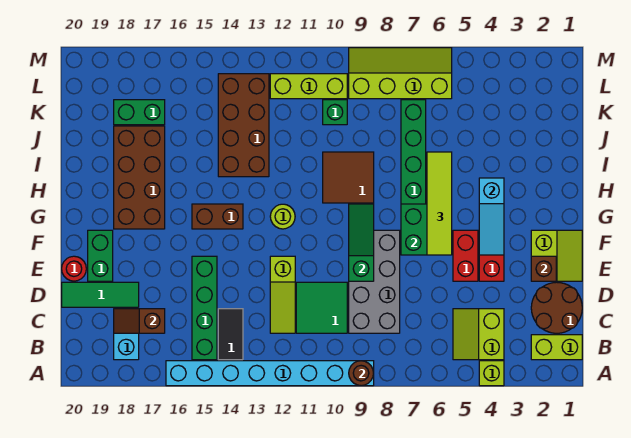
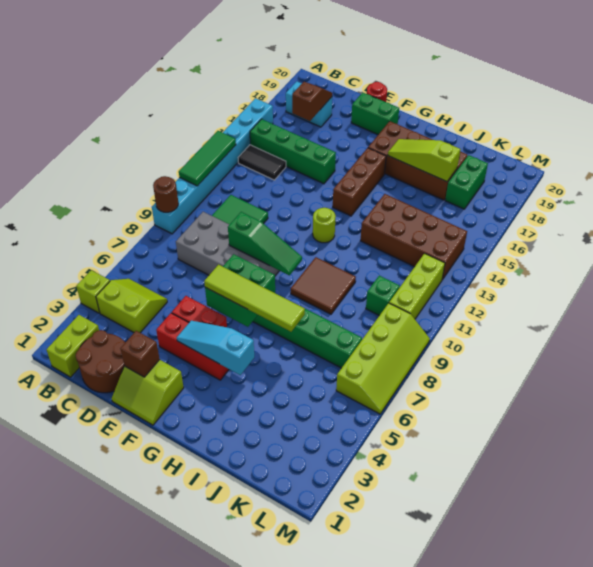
lime slope C12:E12 level 1 top E -> lime slope H17:J17 level 2 top J
green tile D18:D20 level 1 -> green tile A11:A13 level 2
brown brick G14:G15 level 1 -> brown brick G14:G16 level 1

